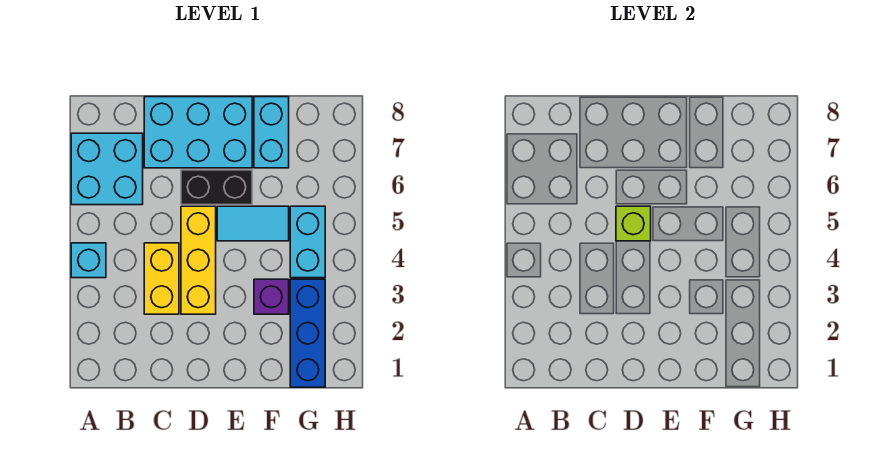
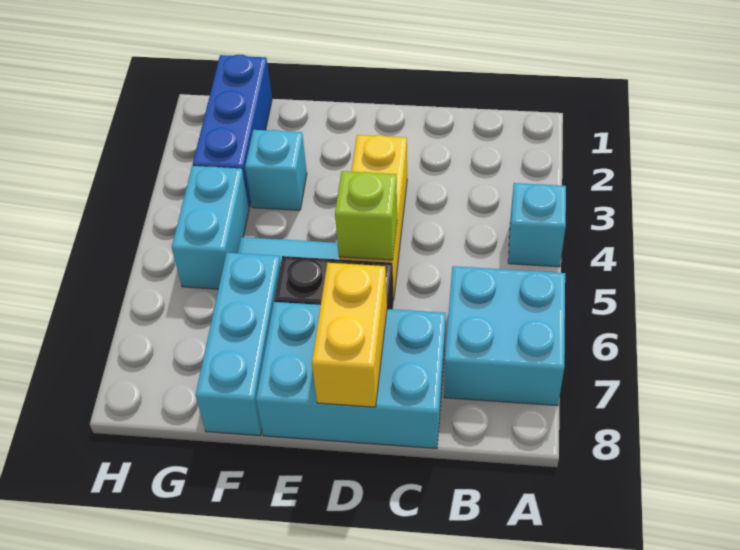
yellow brick C3:C4 level 1 -> yellow brick D7:D8 level 2
purple brick F3 level 1 -> cyan brick F3 level 1
cyan brick F7:F8 level 1 -> cyan brick F6:F8 level 1

